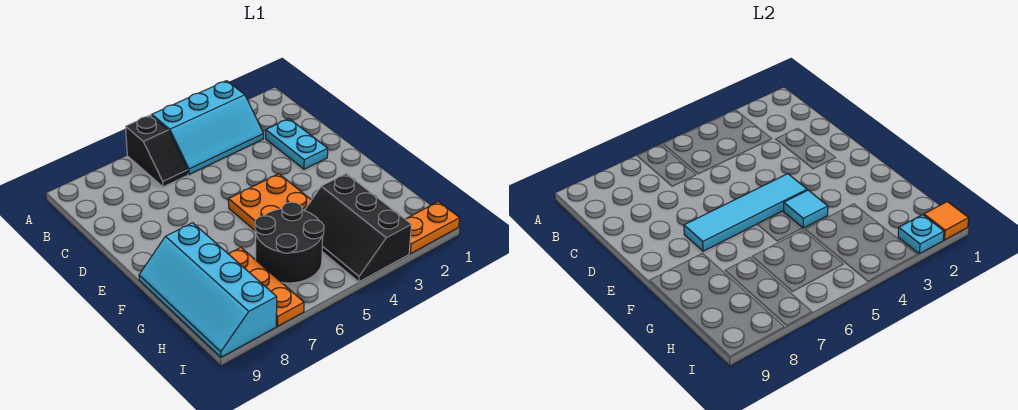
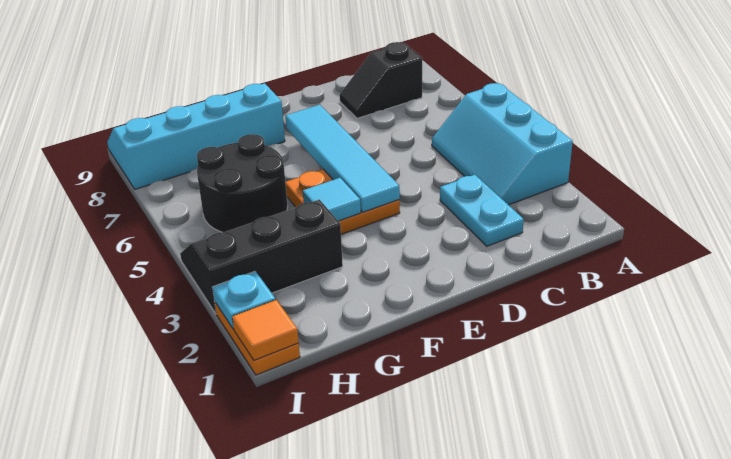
black slope A6:B6 level 1 top A -> black slope B8:C8 level 1 top B
cyan plate C2:D2 level 1 -> cyan plate C2:C3 level 1
orange plate G7:I7 level 1 -> none

